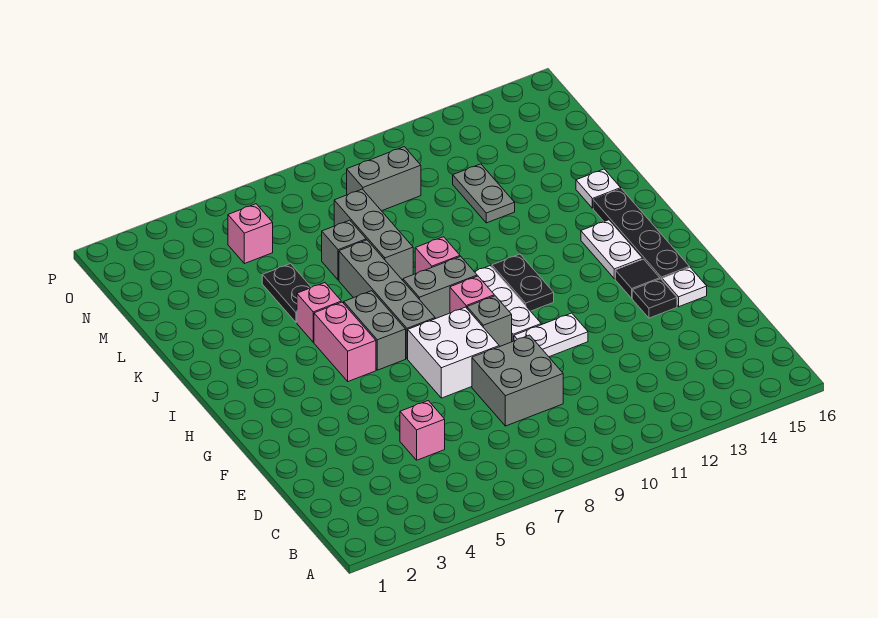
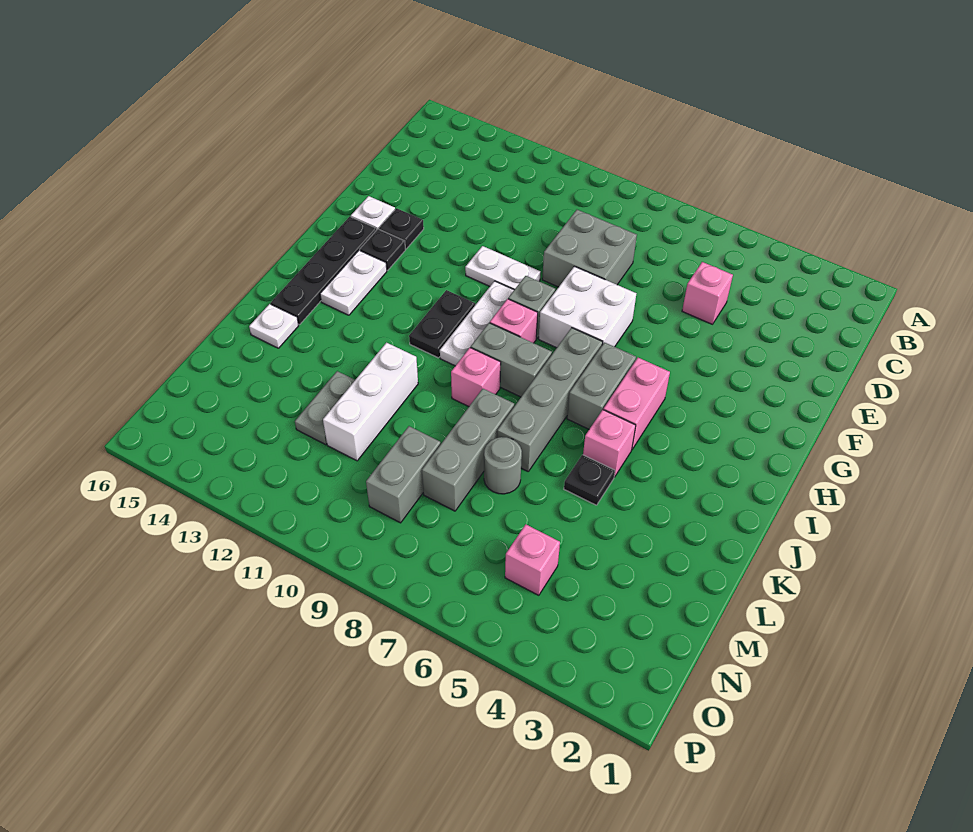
black tile G14 level 1 -> black plate G14 level 1
black plate K5:L5 level 1 -> black plate K5 level 1
none -> white brick K11:M11 level 1
grey brick L7 level 1 -> grey round brick L7 level 1
grey brick N9:N10 level 1 -> grey brick M9:N9 level 1

